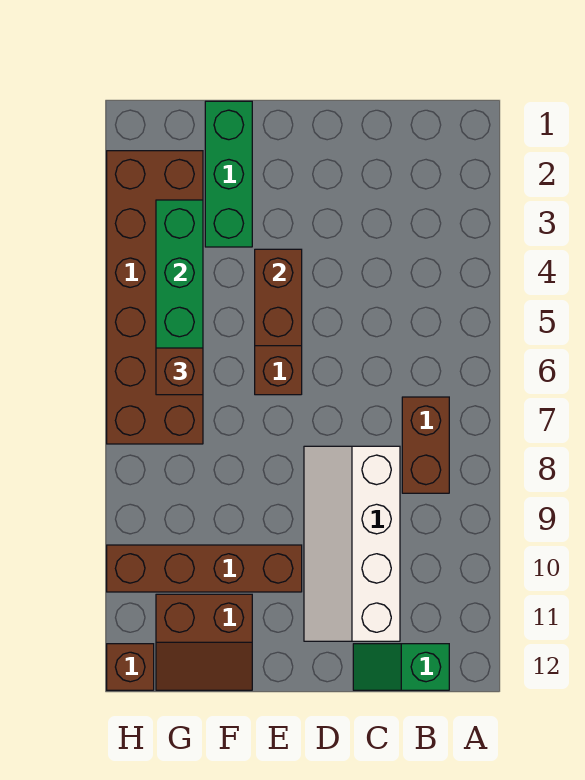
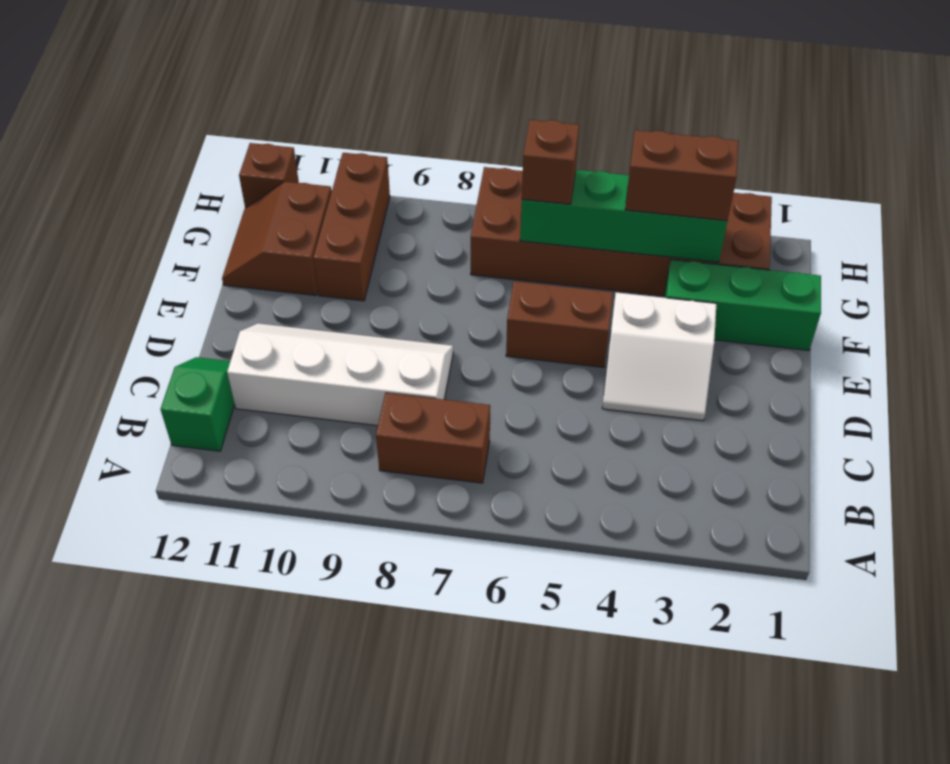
none -> white slope D3:E4 level 1 top E
brown brick E4:E5 level 2 -> brown brick G3:G4 level 3
brown brick E10:H10 level 1 -> brown brick F10:H10 level 1

